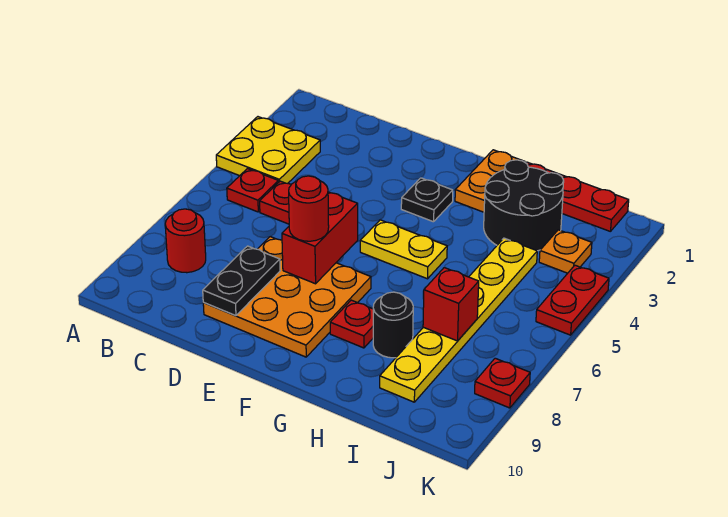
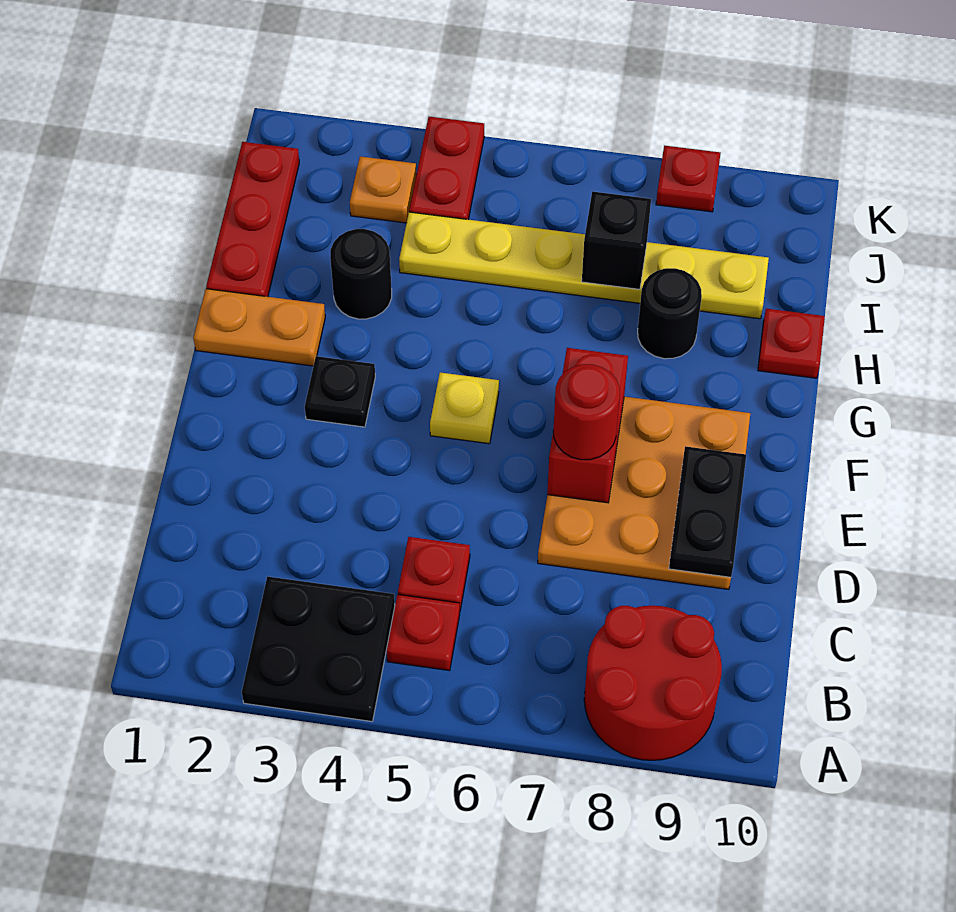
yellow plate A3:B4 level 1 -> black plate A3:B4 level 1
red round brick B8 level 1 -> red round brick A8:B9 level 1
black plate D8:D9 level 2 -> black plate D9:E9 level 2
red brick E6:E7 level 2 -> red brick E7:F7 level 2
yellow plate F5:G5 level 1 -> yellow plate F5 level 1
red plate G8 level 1 -> red plate H10 level 1
black round brick H2:I3 level 1 -> black round brick H3 level 1
red brick I7 level 2 -> black brick I7 level 2
red plate K4:K5 level 1 -> red plate J4:K4 level 1

